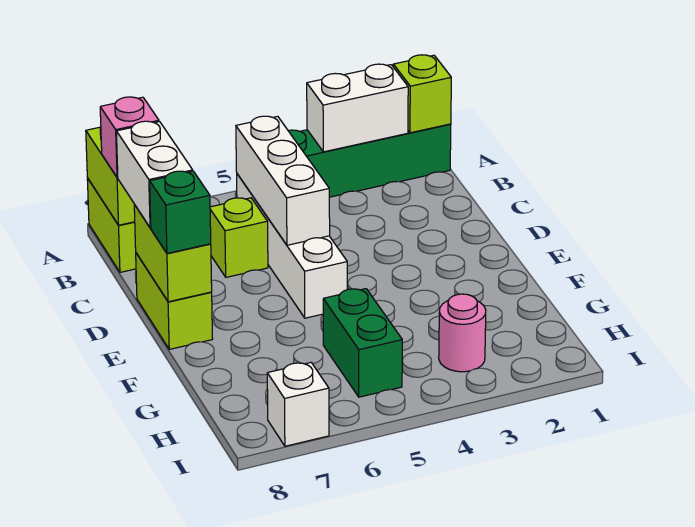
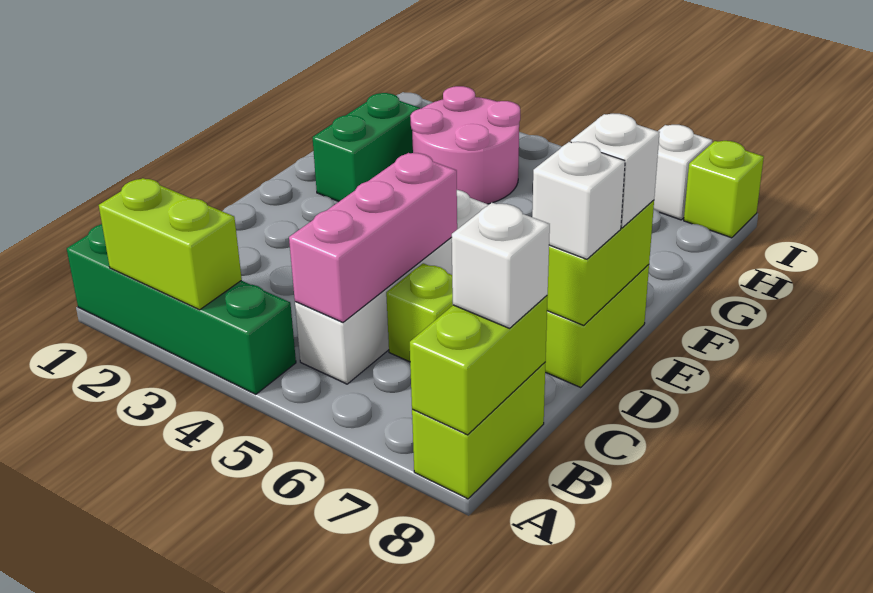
lime brick A1 level 2 -> lime brick I8 level 1
white brick A2:A3 level 2 -> lime brick A2:A3 level 2
white brick B5:D5 level 2 -> pink brick B5:D5 level 2
pink brick B8 level 3 -> white brick B8 level 3
white brick C8:D8 level 3 -> white brick D8 level 3
green brick E8 level 3 -> white brick E8 level 3
green brick G5:H5 level 1 -> green brick F2:G2 level 1
pink round brick H3 level 1 -> pink round brick G3:H4 level 1

